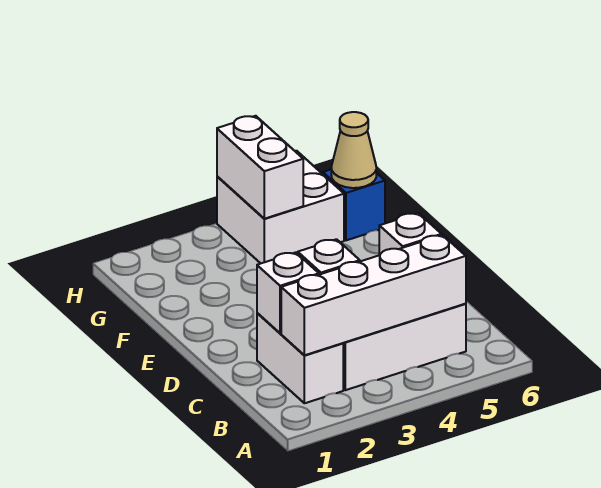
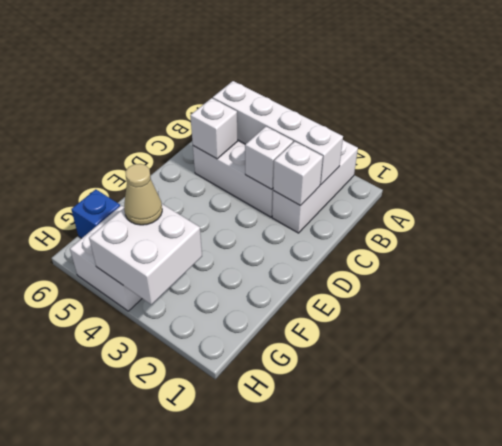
white brick B2:C2 level 1 -> white brick A2:C2 level 1
white brick G4:H4 level 2 -> white brick G3:H4 level 2
tan cone G6 level 2 -> tan cone G4 level 3

